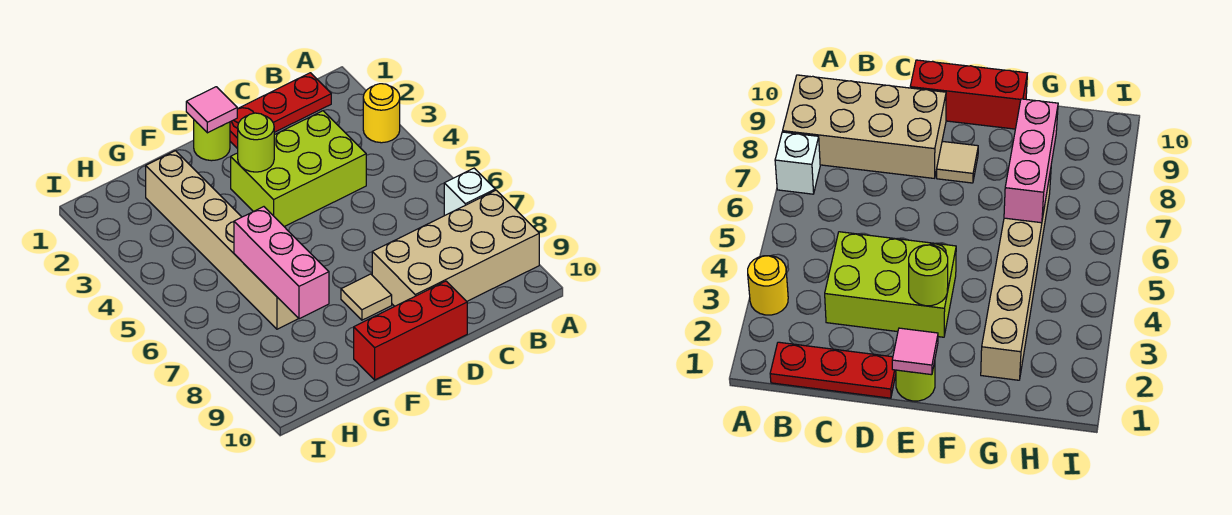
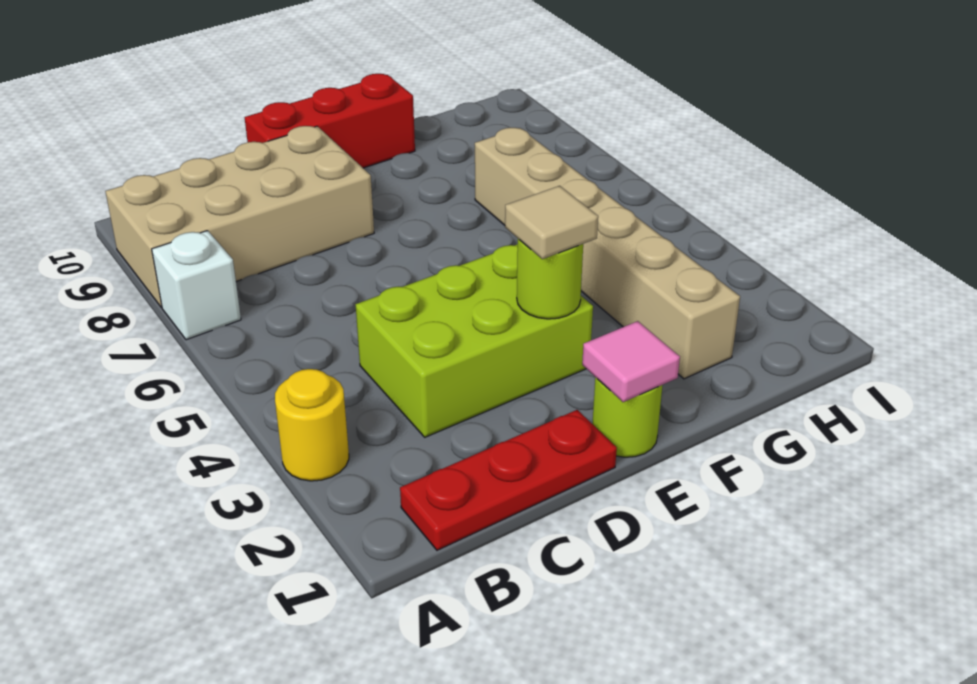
tan tile E8 level 1 -> tan tile E3 level 3
pink brick G6:G8 level 2 -> none

